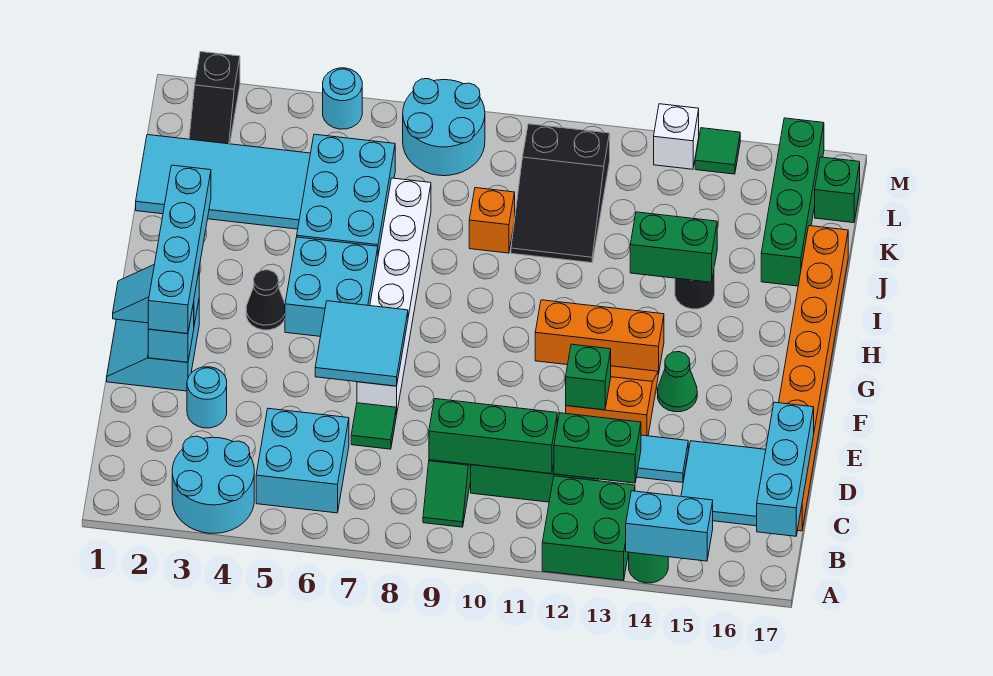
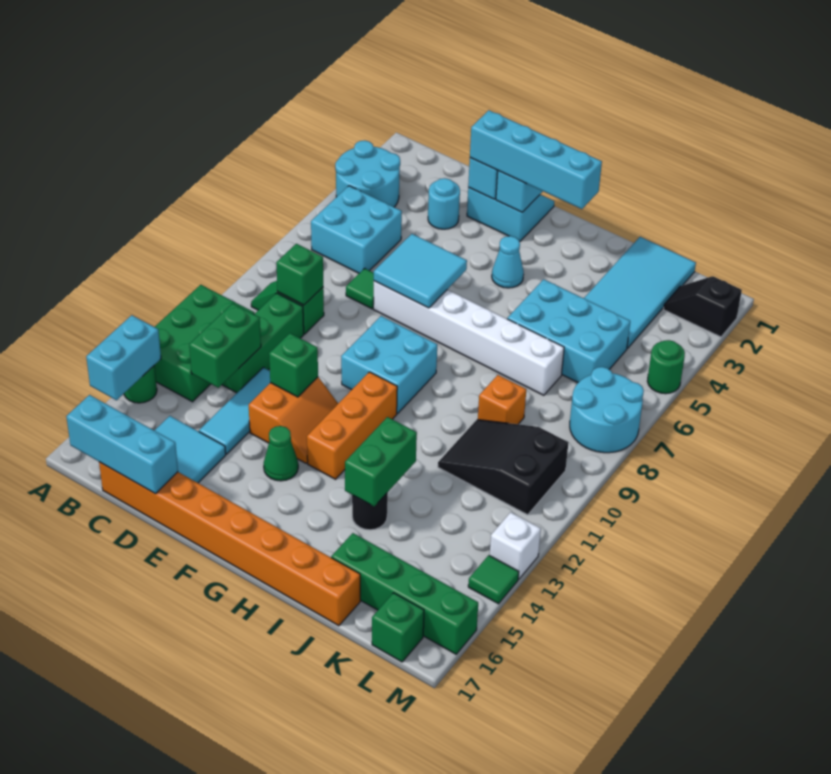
green brick A12:B13 level 1 -> green brick A11:B13 level 1
green brick C9:C11 level 2 -> green brick C9 level 2
black cone G4 level 1 -> cyan cone G4 level 1
cyan brick G5:H6 level 1 -> cyan brick F9:G10 level 1
cyan round brick M5 level 1 -> green round brick M5 level 1

